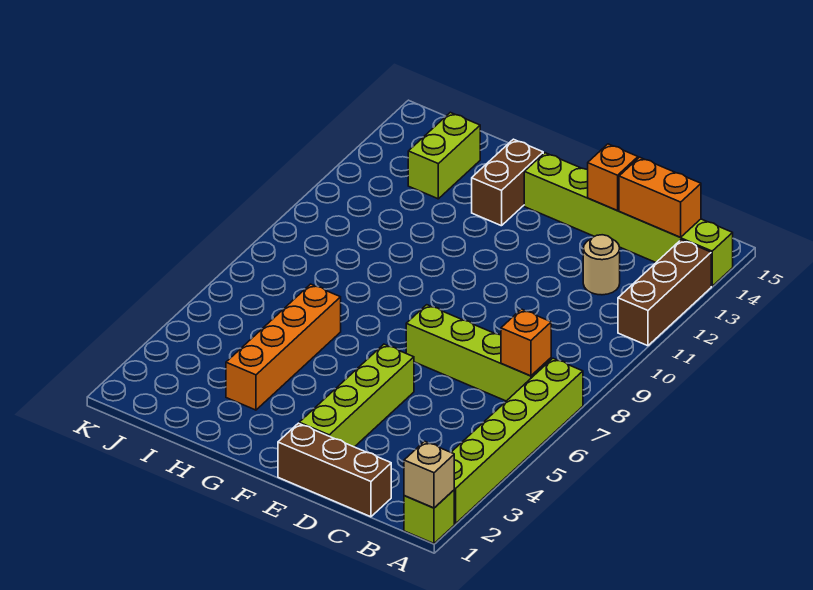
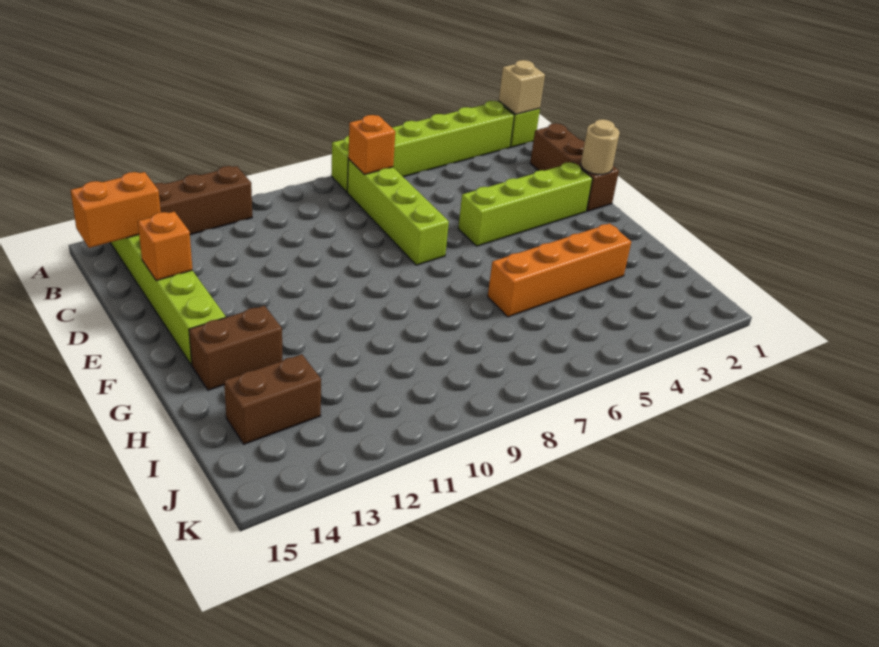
orange brick B14:C14 level 2 -> orange brick B14:B15 level 2
tan round brick C12 level 1 -> tan round brick E1 level 2
lime brick I13:I14 level 1 -> brown brick I13:I14 level 1

